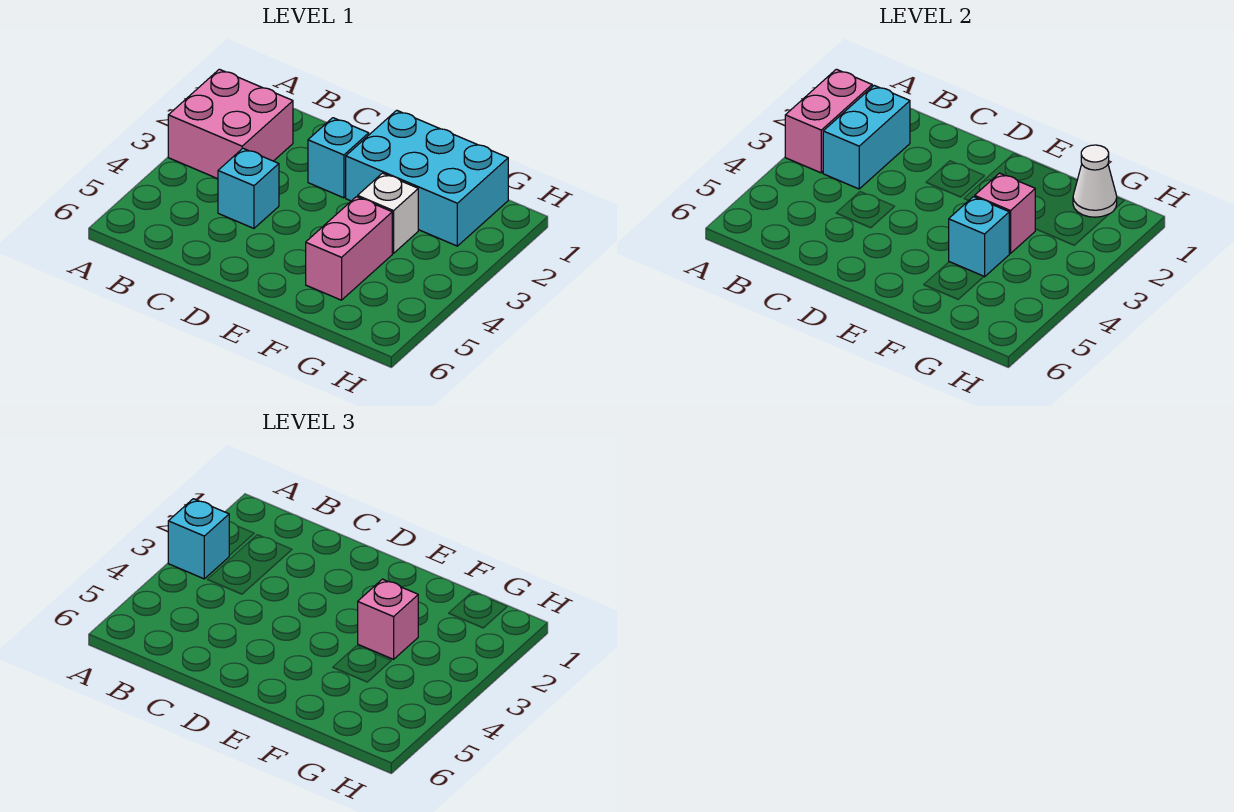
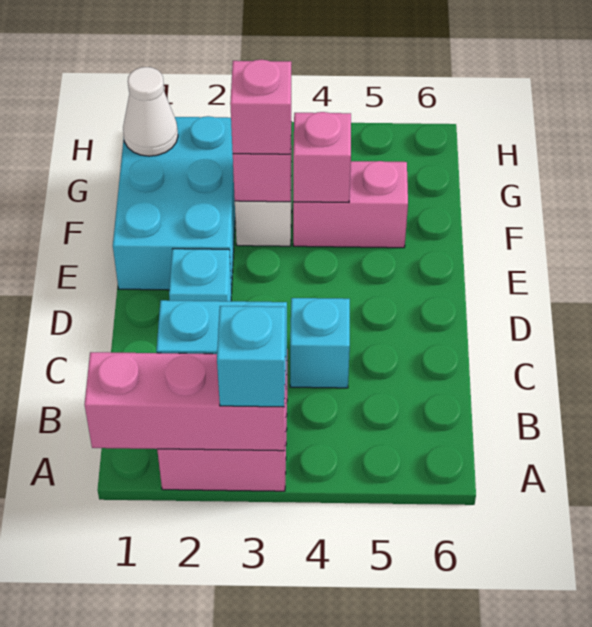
pink brick A2:A3 level 2 -> pink brick A1:A3 level 2
cyan brick F4 level 2 -> pink brick F4 level 2

